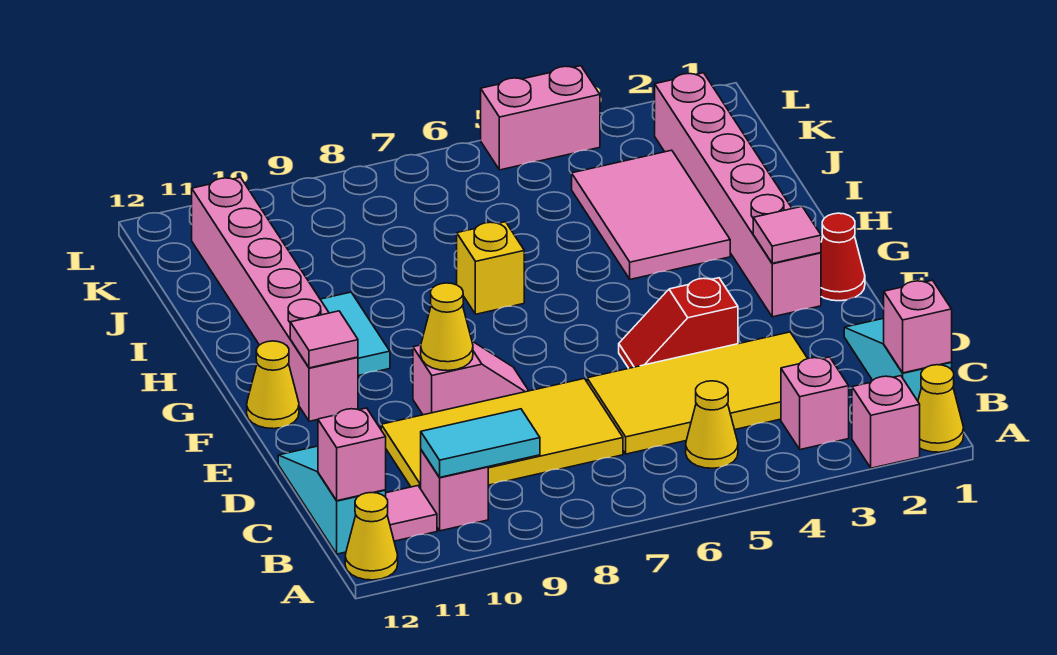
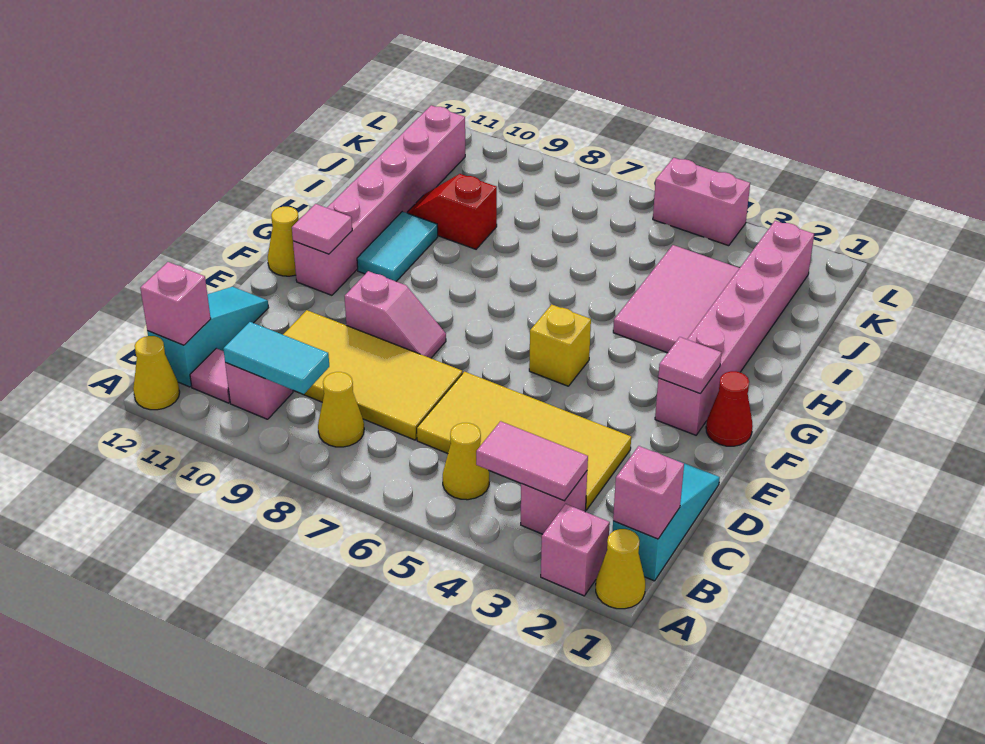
none -> pink tile B3:B4 level 2
red slope E4:E5 level 1 top 4 -> red slope I9:I10 level 1 top 9
yellow cone E9 level 2 -> yellow cone B8 level 1
yellow brick H7 level 1 -> yellow brick F5 level 1

